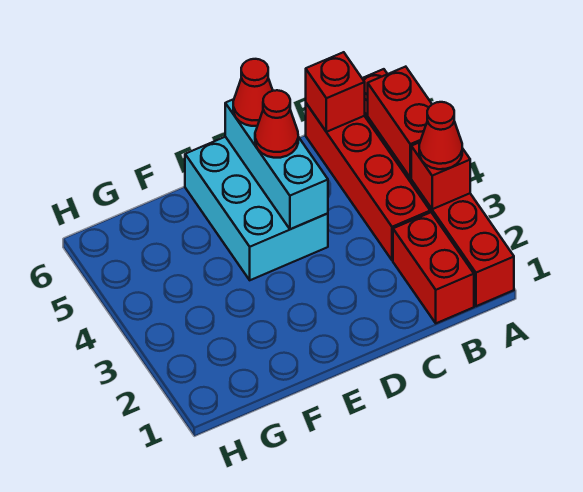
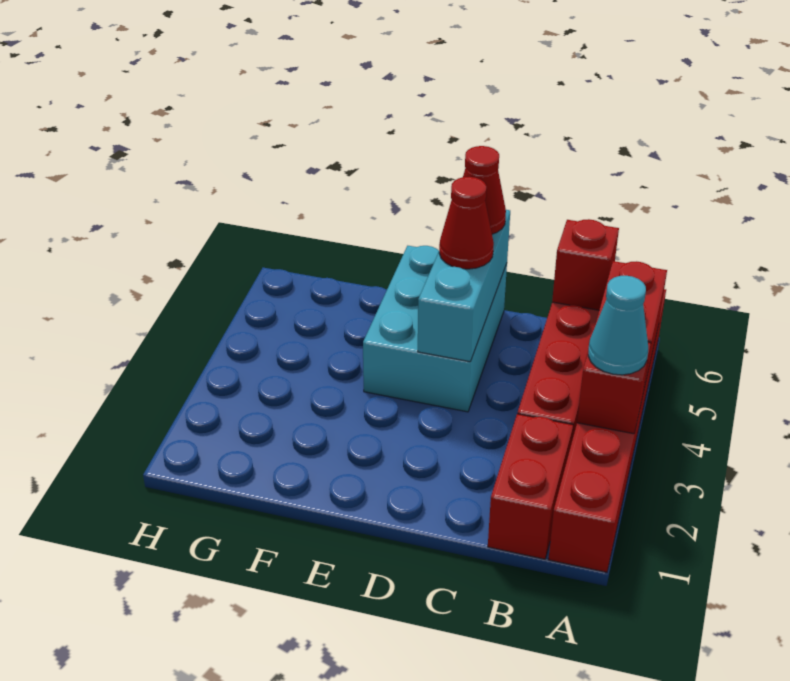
red cone A3 level 3 -> cyan cone A3 level 3

